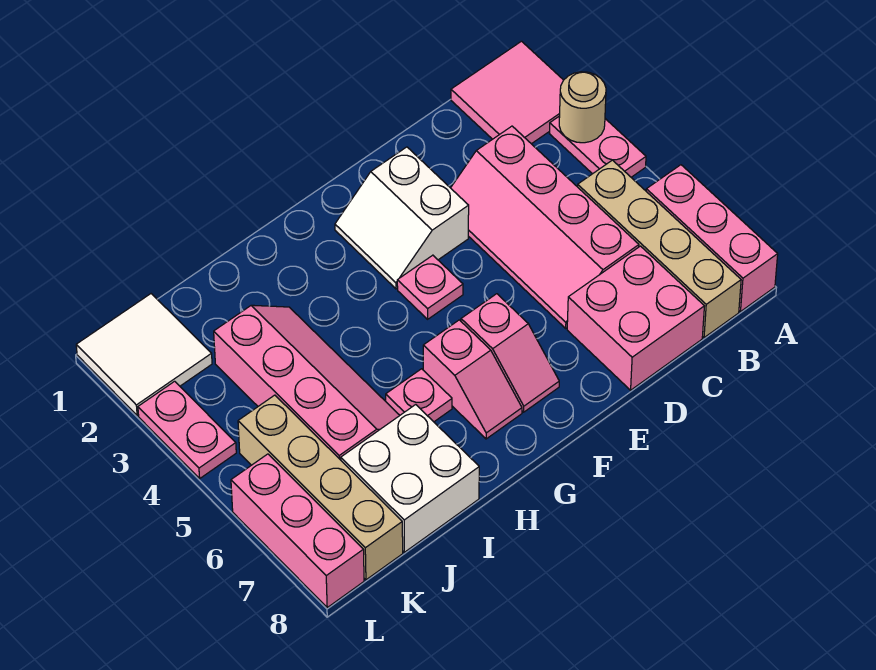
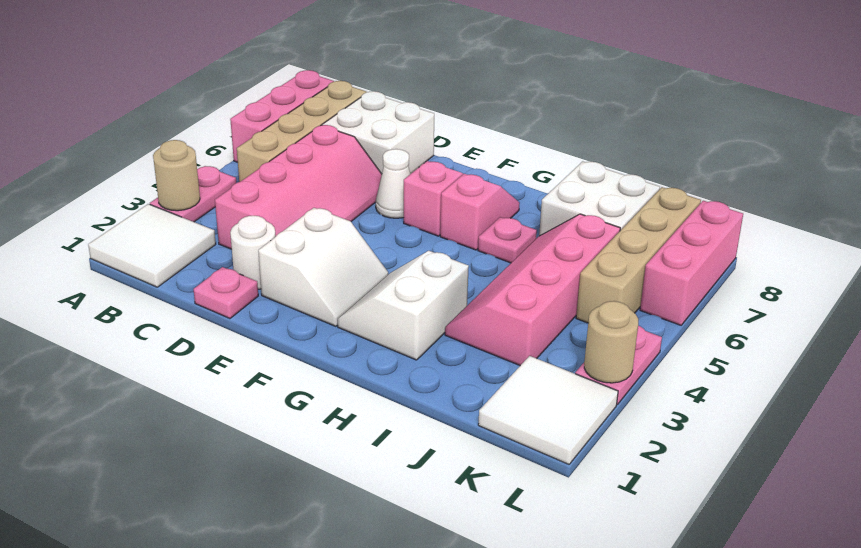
pink tile A1:B2 level 1 -> white tile A1:B2 level 1
pink brick C7:D8 level 1 -> white brick C7:D8 level 1
none -> white round brick D2 level 1
none -> white cone E6 level 1
pink plate F4 level 1 -> pink plate D1 level 1
none -> white slope G2:H3 level 1 top H
none -> tan round brick L3 level 2

